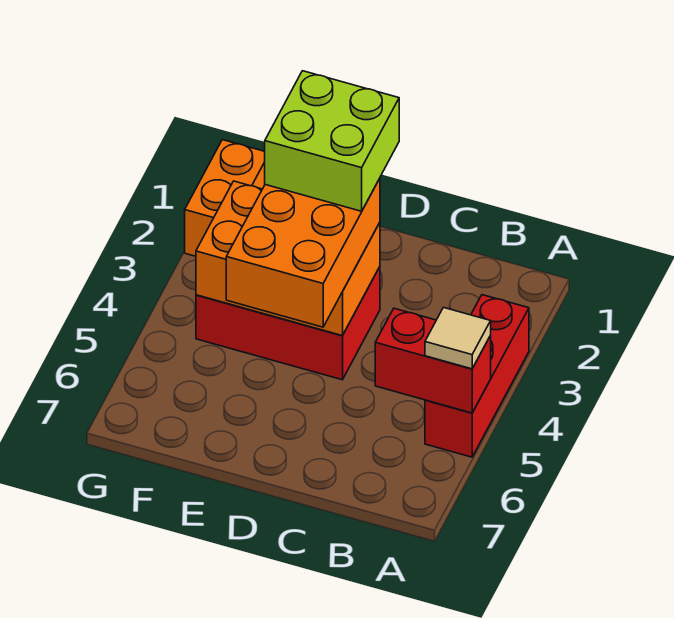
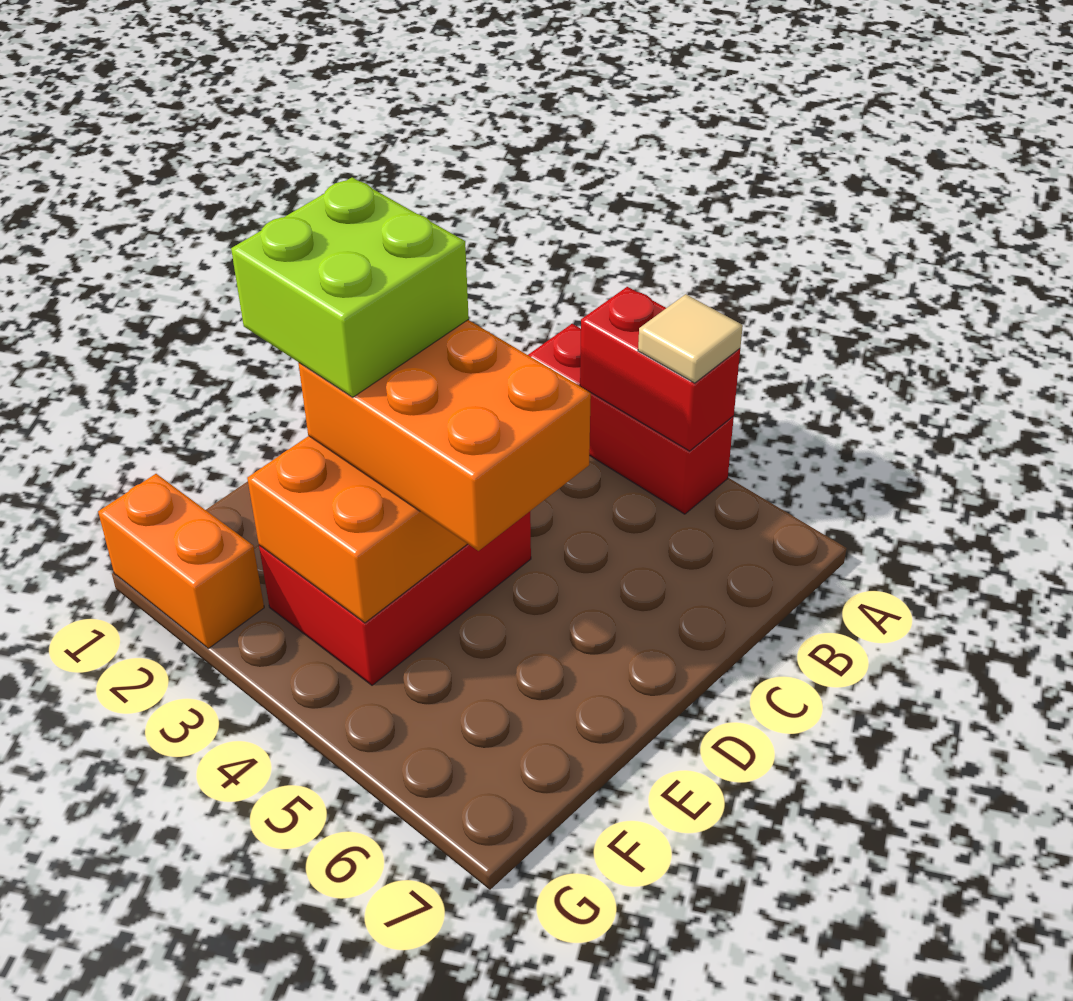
red brick A5:B5 level 2 -> red brick A4:A5 level 2

